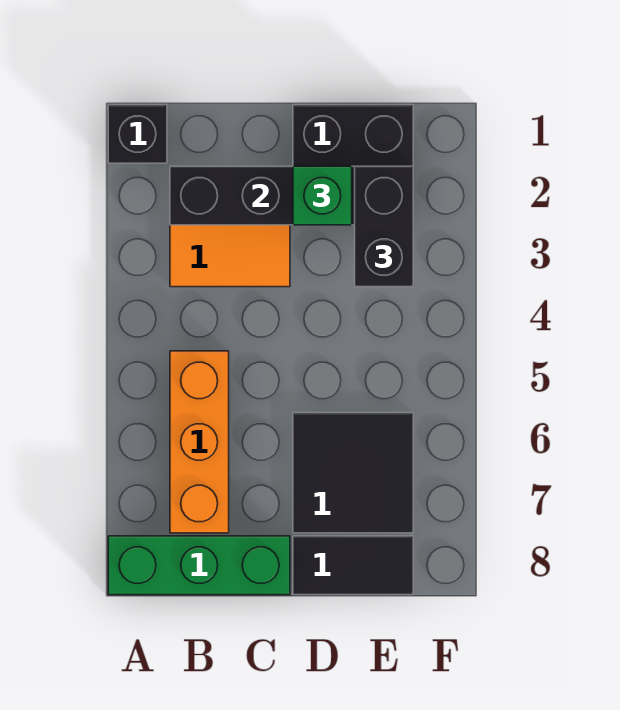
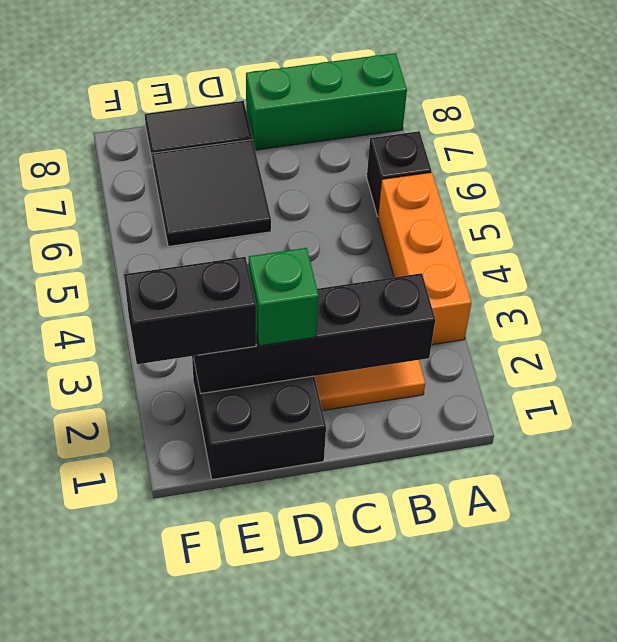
black brick A1 level 1 -> black brick A6 level 1
orange brick B5:B7 level 1 -> orange brick A3:A5 level 1
black brick E2:E3 level 3 -> black brick E2:F2 level 3

